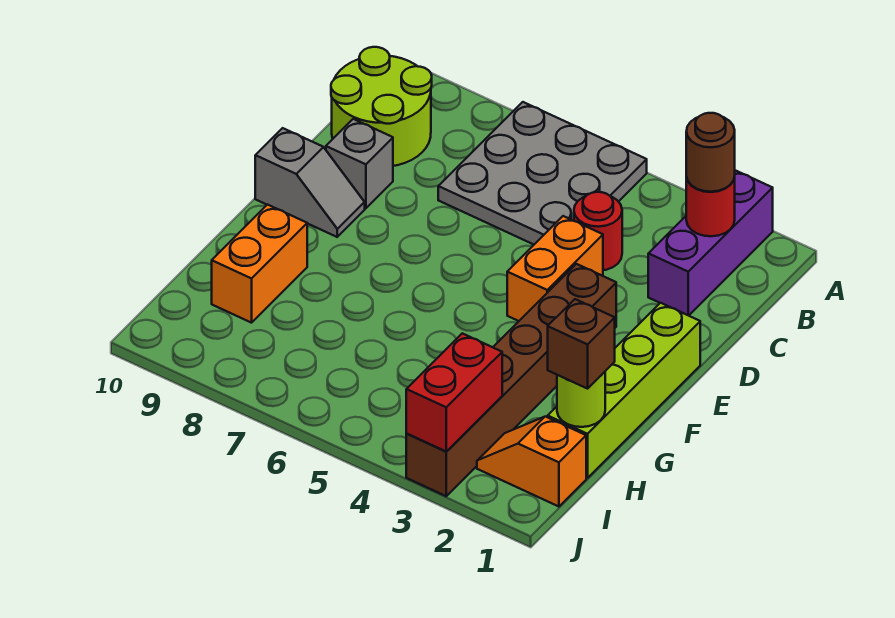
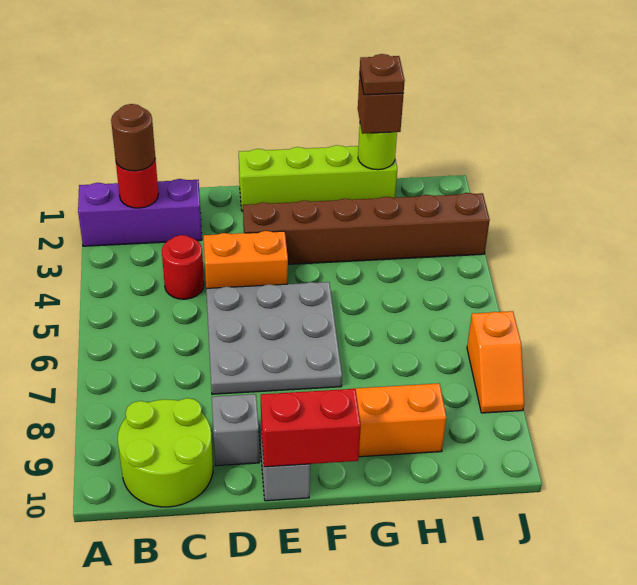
grey plate A5:C7 level 1 -> grey plate D5:F7 level 1
none -> brown plate H1 level 4
orange slope I1:I2 level 1 top 1 -> orange slope J7:J8 level 1 top 7
red brick I3:J3 level 2 -> red brick E10:F10 level 2

